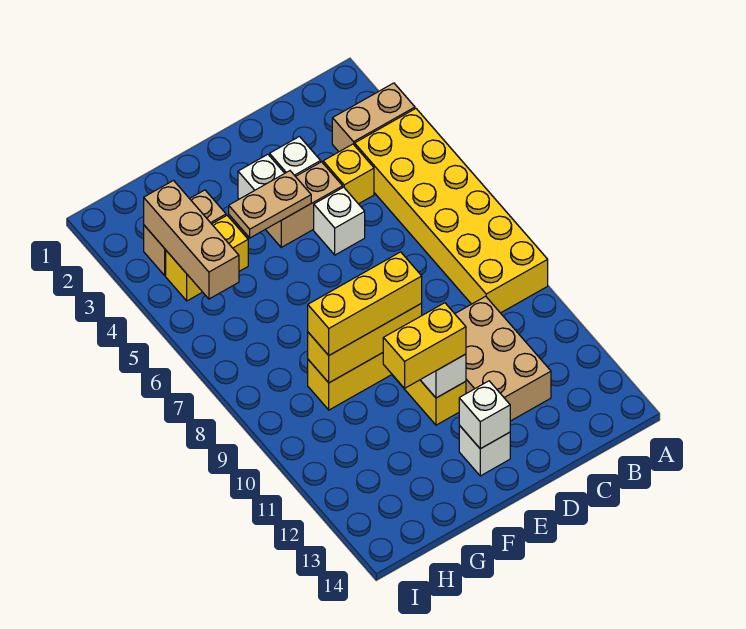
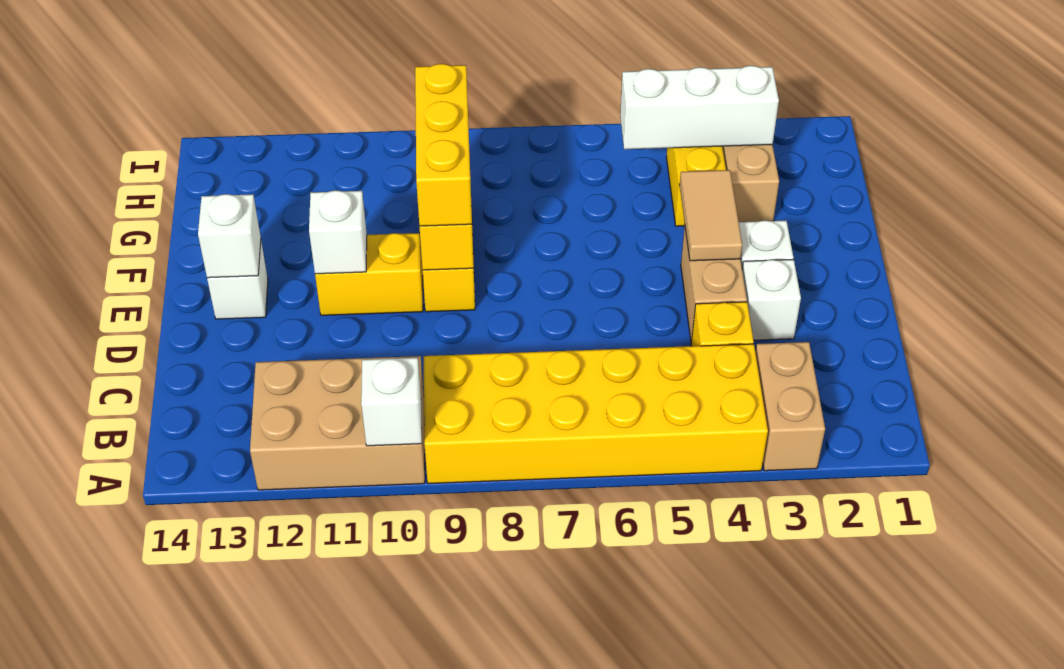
tan brick C10:D12 level 1 -> tan brick A10:B12 level 1
white brick D5 level 1 -> white brick A10 level 2
tan plate E4:F4 level 2 -> tan tile E4:F4 level 2
yellow brick E11:F11 level 3 -> none
tan brick H3:H5 level 2 -> white brick H3:H5 level 2

